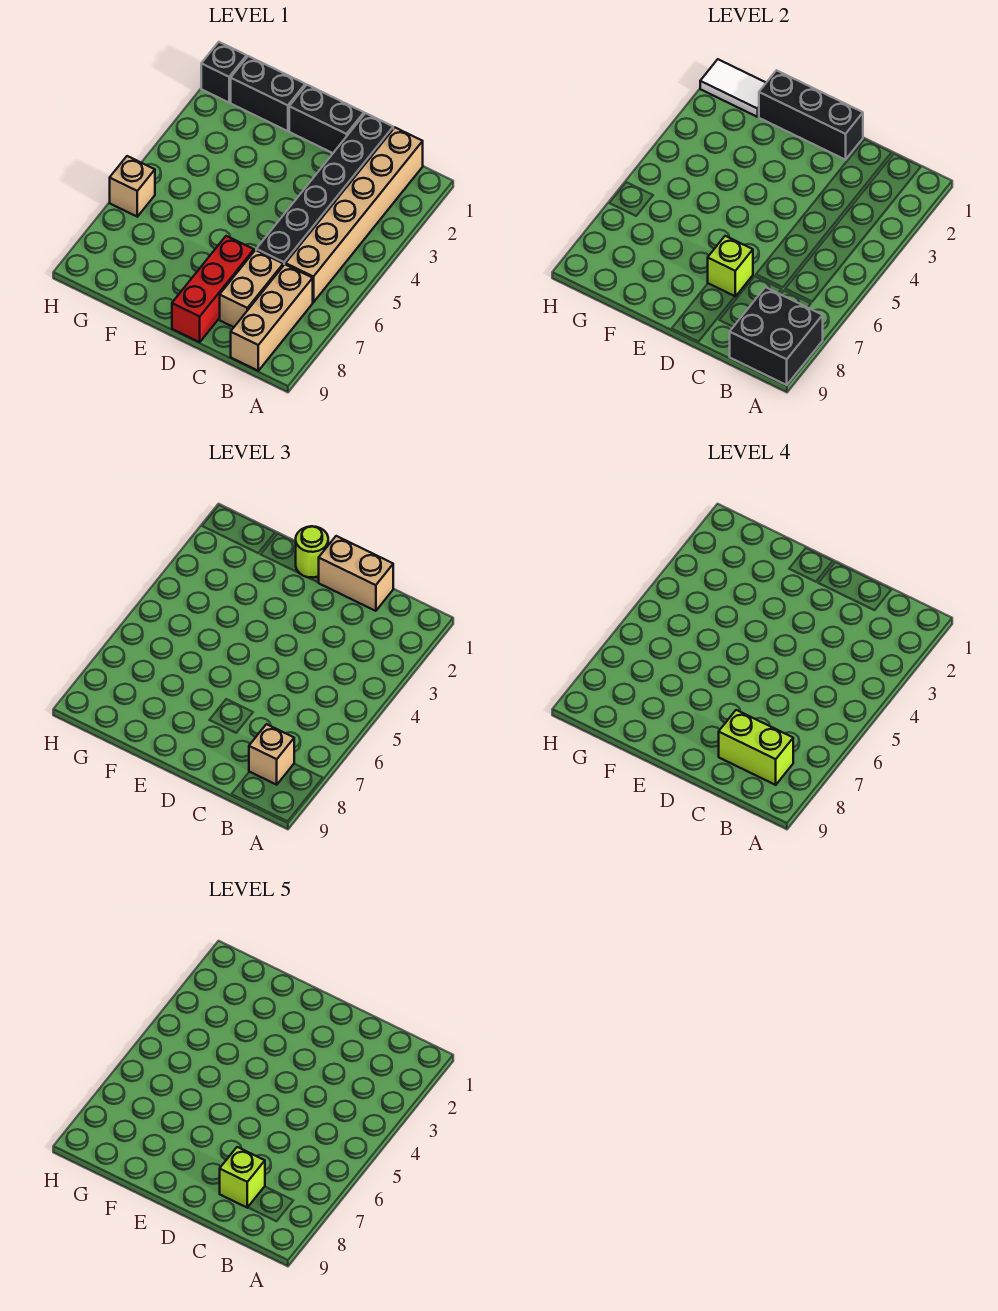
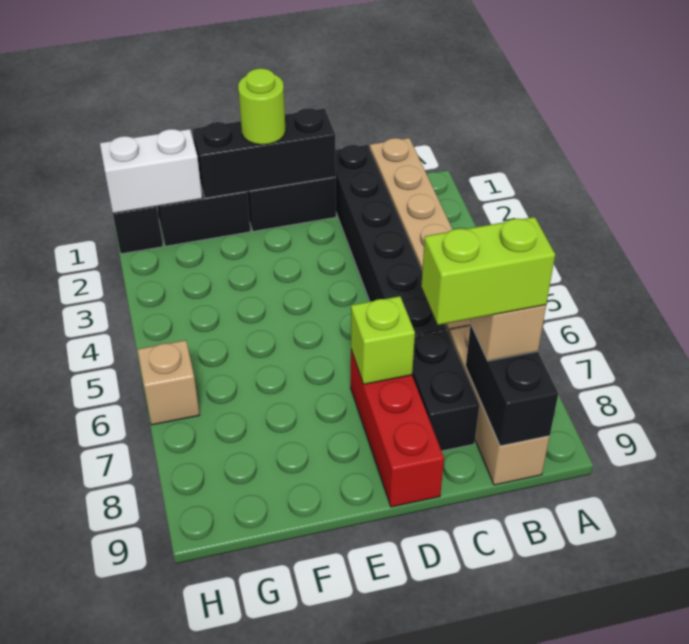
black brick A8:B9 level 2 -> black brick B8:B9 level 2
tan brick C1:D1 level 3 -> none
tan brick C7:C8 level 1 -> black brick C7:C8 level 1
lime brick C8 level 5 -> none
white tile G1:H1 level 2 -> white brick G1:H1 level 2

